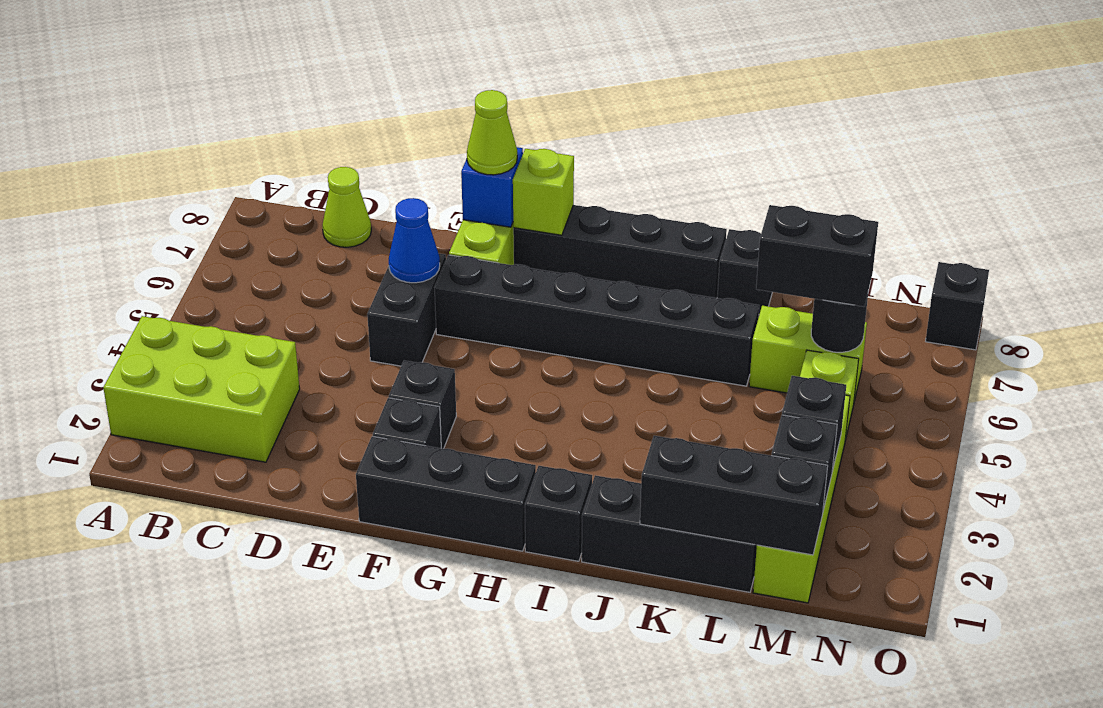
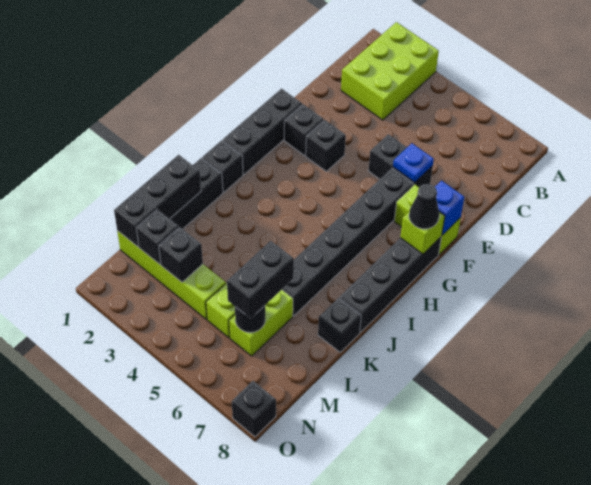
lime cone C8 level 1 -> none
blue cone E6 level 2 -> blue plate E6 level 2
lime cone F8 level 3 -> none
none -> black cone G8 level 3

